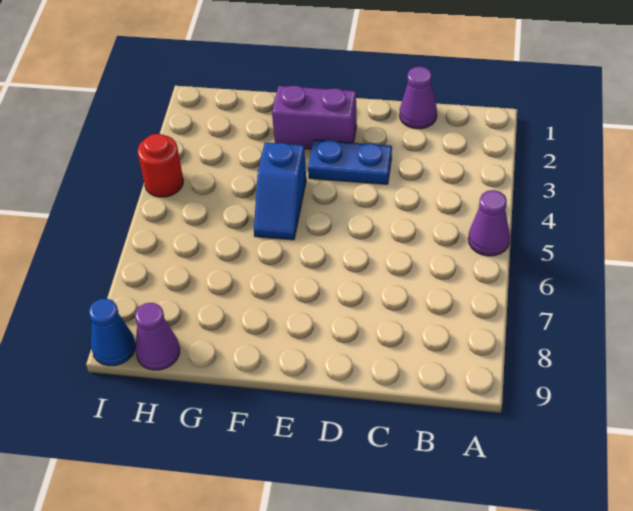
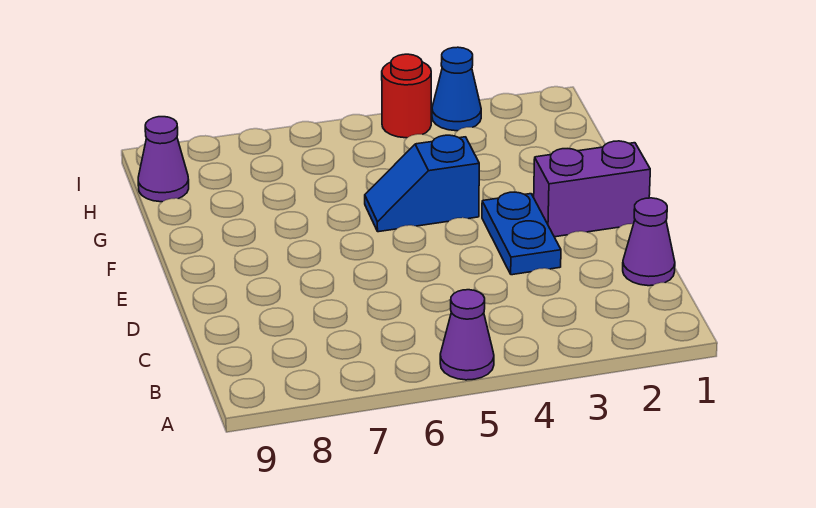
purple brick E2:F2 level 1 -> purple brick E1:E2 level 1
blue cone I9 level 1 -> blue cone I3 level 1

